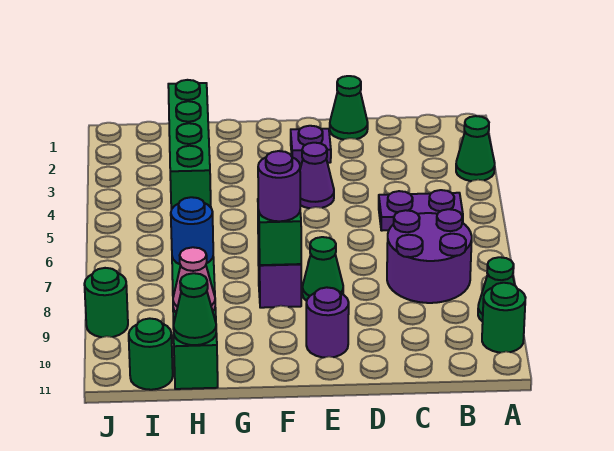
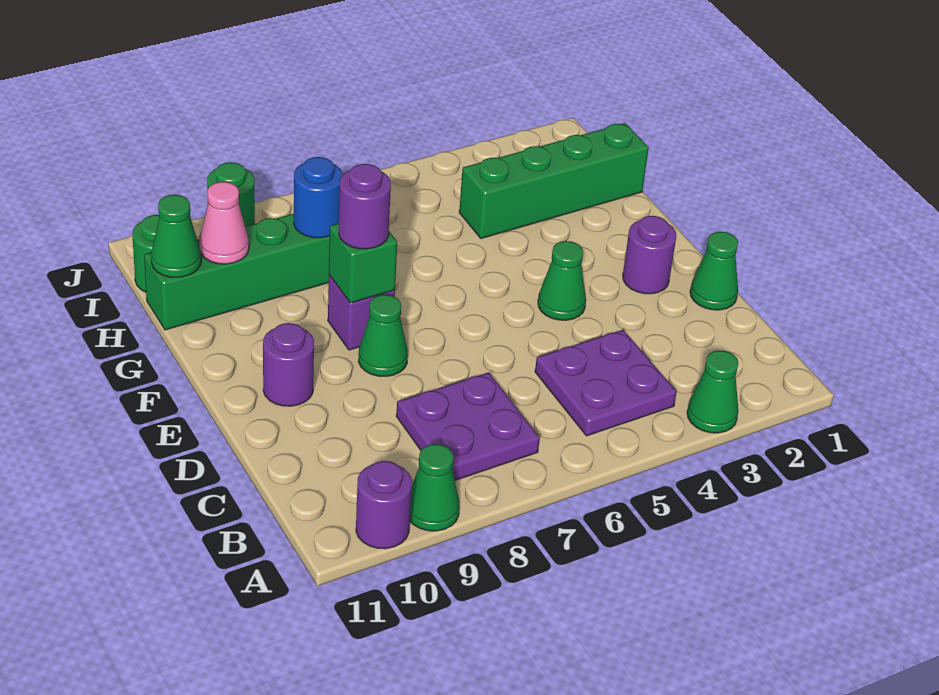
green round brick A10 level 1 -> purple round brick A10 level 1
purple plate B5:C5 level 1 -> purple plate B4:C5 level 1
purple round brick B7:C8 level 1 -> purple plate B7:C8 level 1
purple plate E2 level 1 -> purple round brick E2 level 1
purple cone E4 level 1 -> green cone E4 level 1

